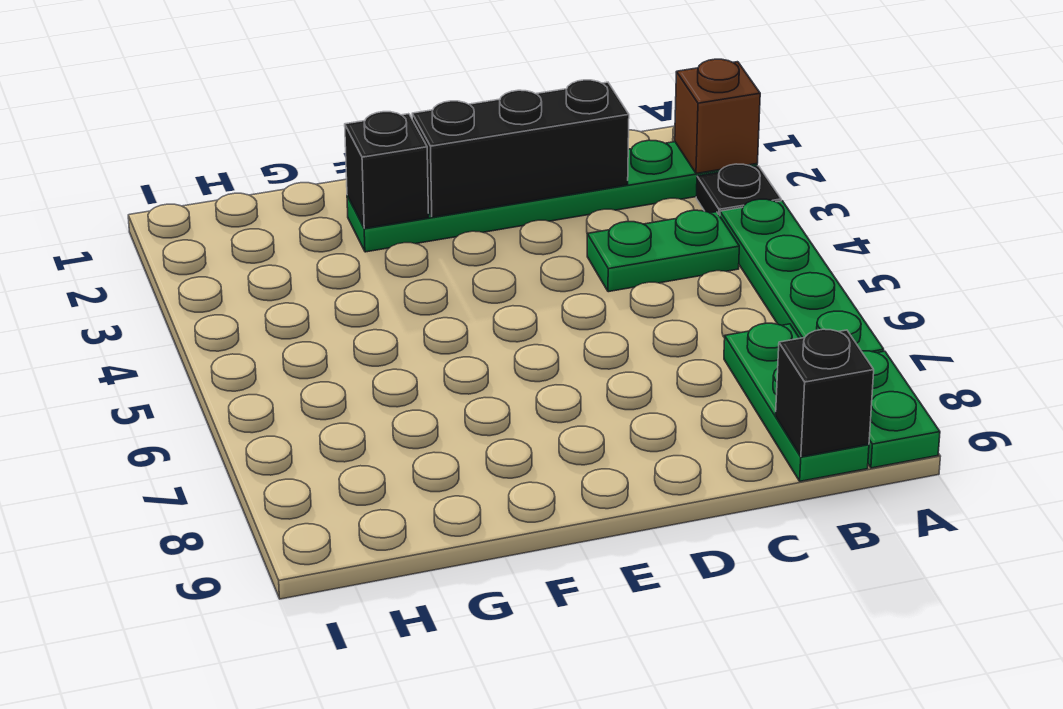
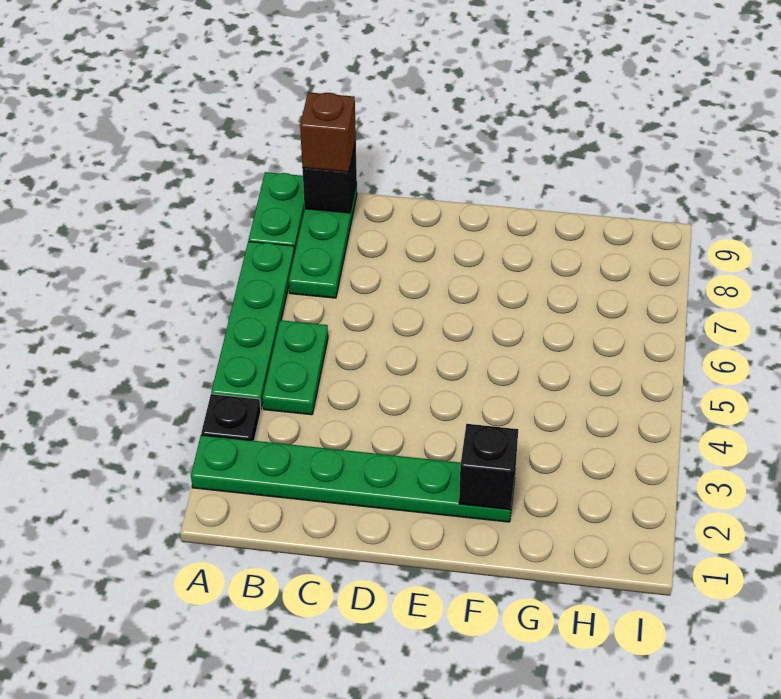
brown brick A2 level 2 -> brown brick B9 level 3
green plate B4:C4 level 1 -> green plate B4:B5 level 1
black brick C2:E2 level 2 -> none

